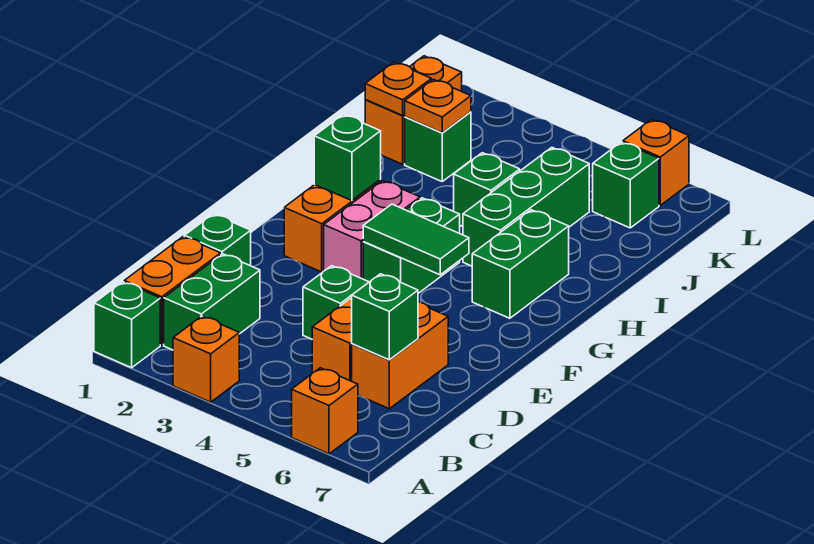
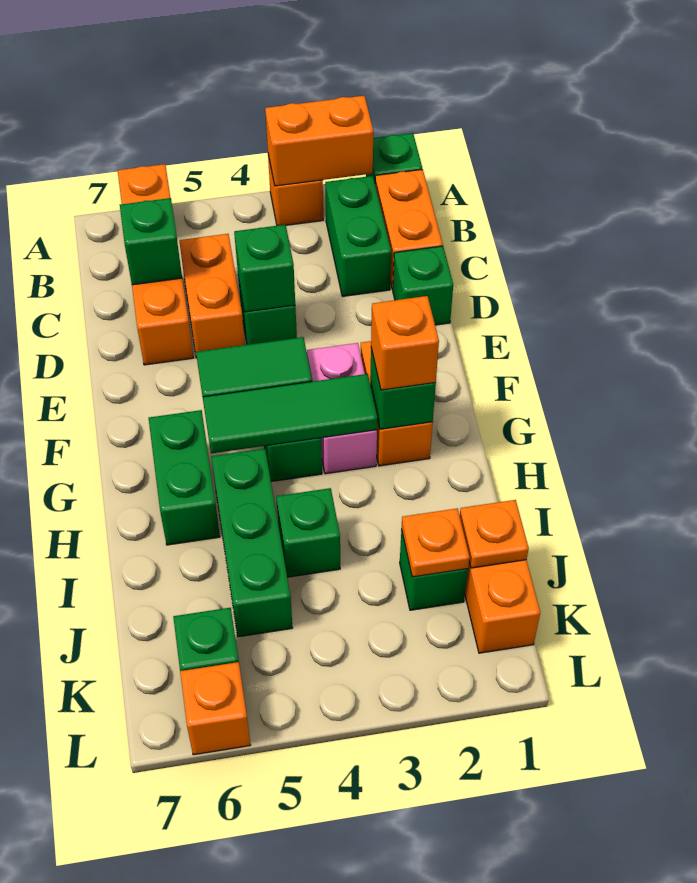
none -> orange brick A2:A3 level 2
none -> green brick D4 level 2
none -> orange brick G2 level 3
none -> green tile G3:G5 level 2

